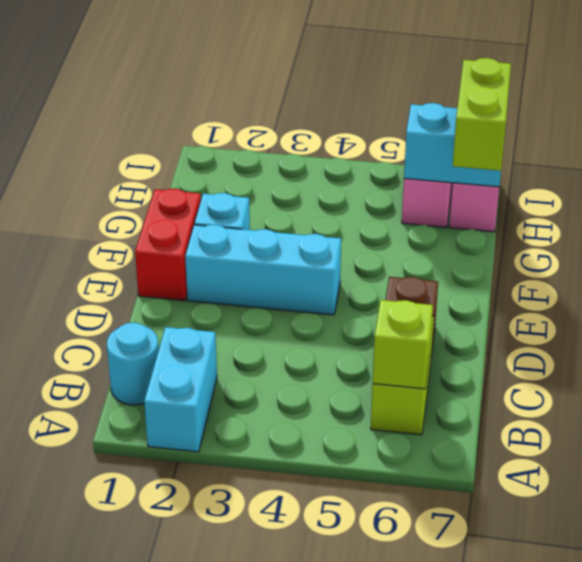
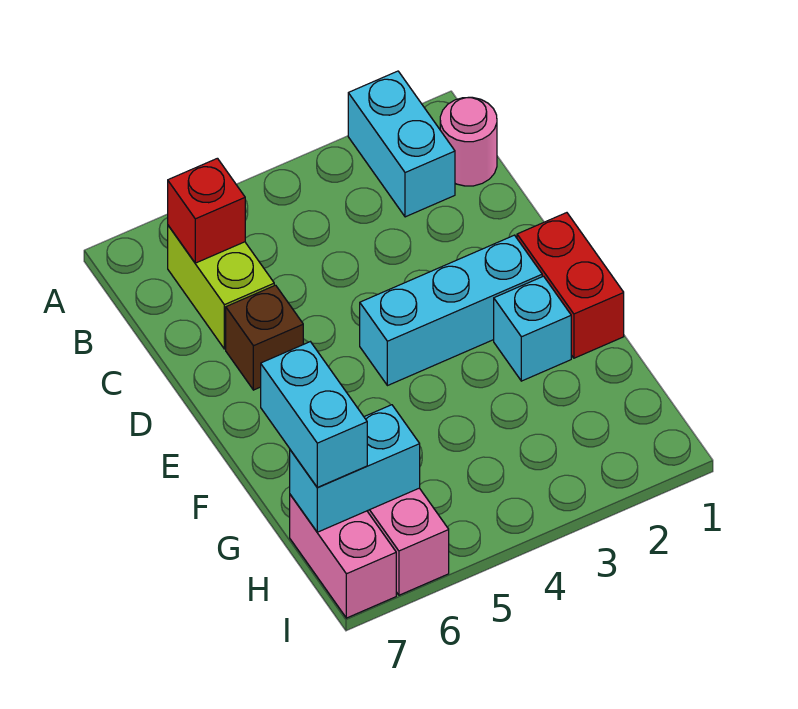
cyan round brick B1 level 1 -> pink round brick B1 level 1
lime brick B6 level 2 -> red brick B6 level 2
lime brick G7:H7 level 3 -> cyan brick G7:H7 level 3

